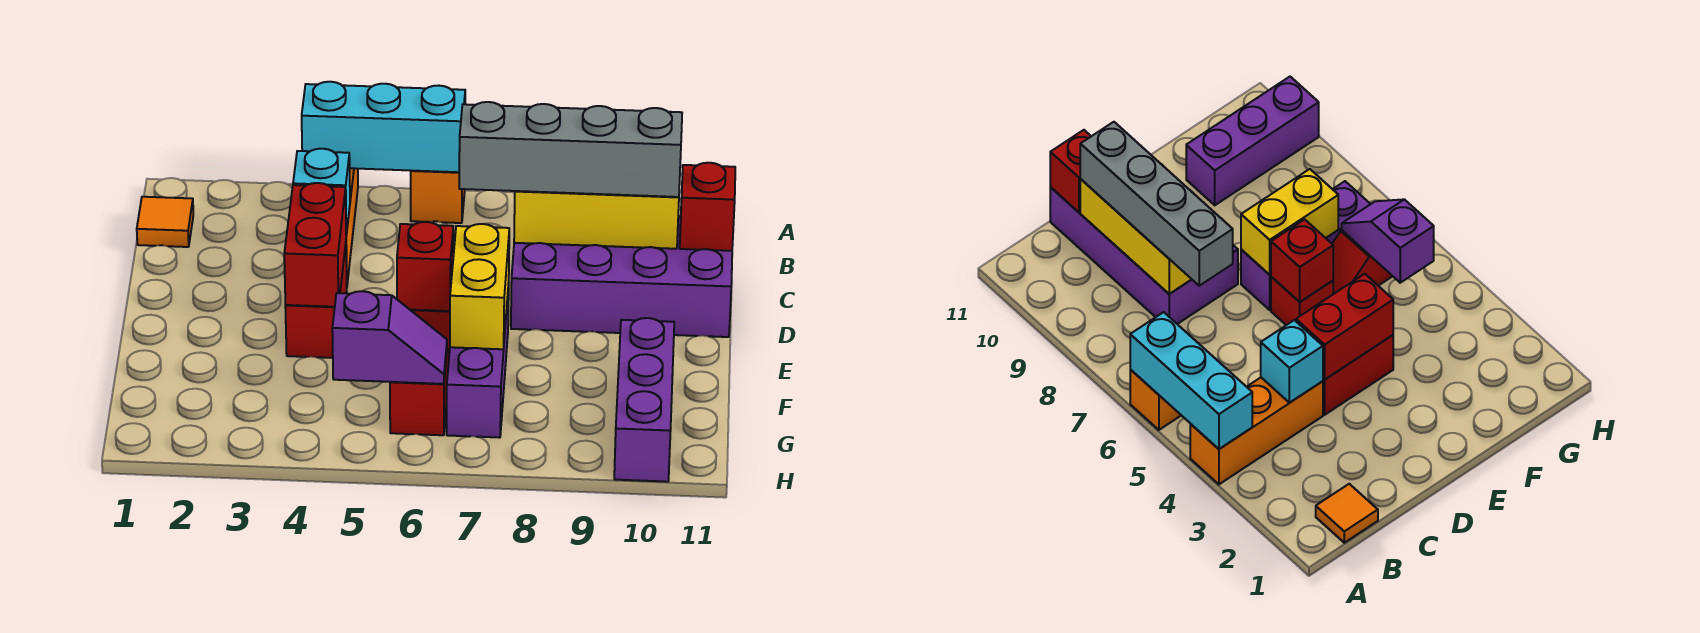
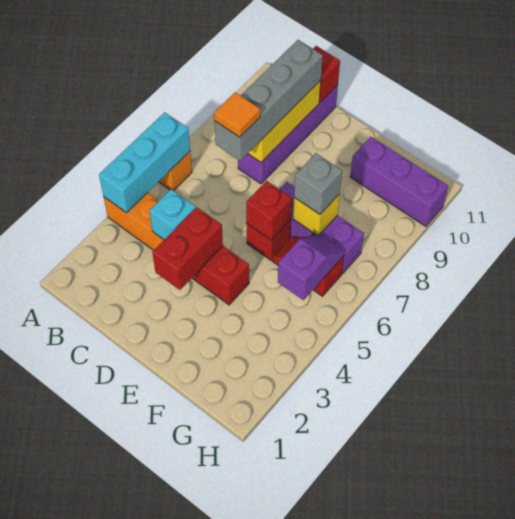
orange tile B1 level 1 -> orange tile C7 level 4
purple brick C8:D11 level 1 -> purple brick C8:C11 level 1
red brick D4:E4 level 2 -> red brick D3:D4 level 2
yellow brick E7:F7 level 2 -> yellow brick F7 level 2
none -> grey brick F7 level 3

